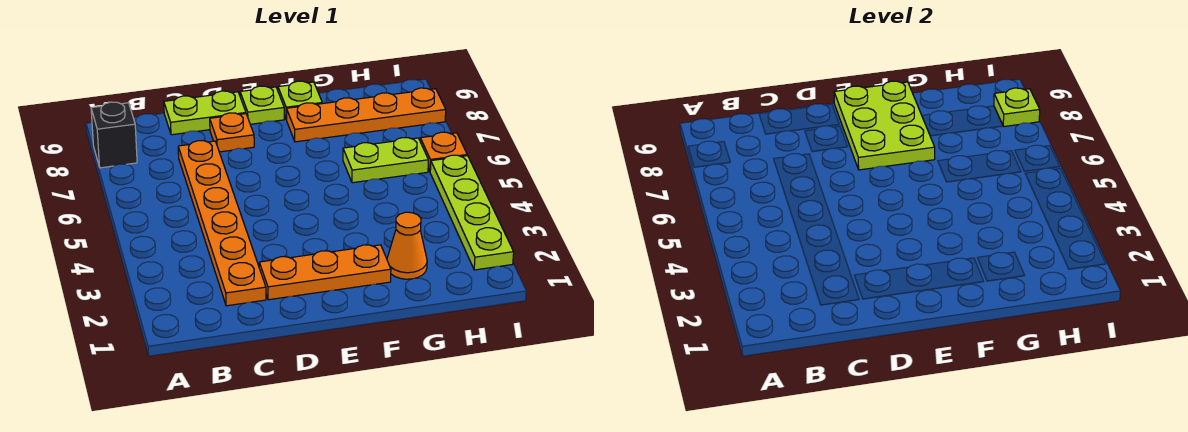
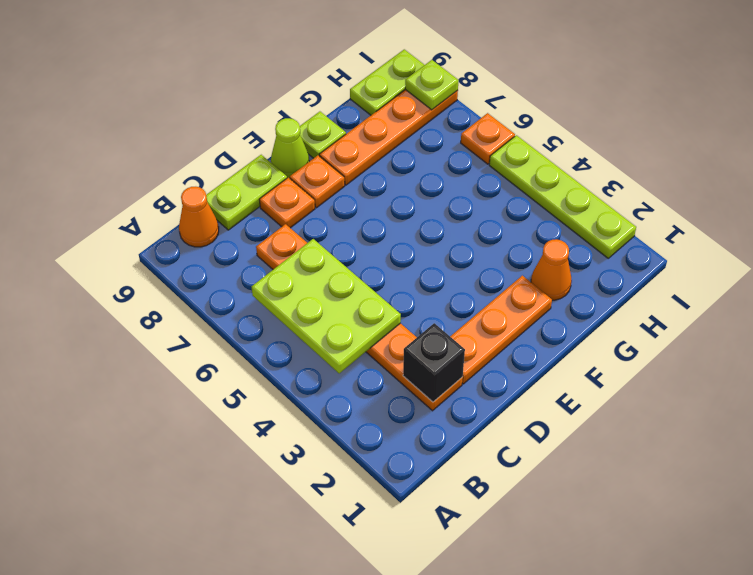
black brick A8 level 1 -> black brick C2 level 2
none -> orange cone B9 level 1
lime plate E7:F9 level 2 -> lime plate B4:C6 level 2
none -> orange plate E8 level 1
lime plate E9 level 1 -> lime cone E9 level 1
lime plate G6:H6 level 1 -> lime plate H9:I9 level 1

